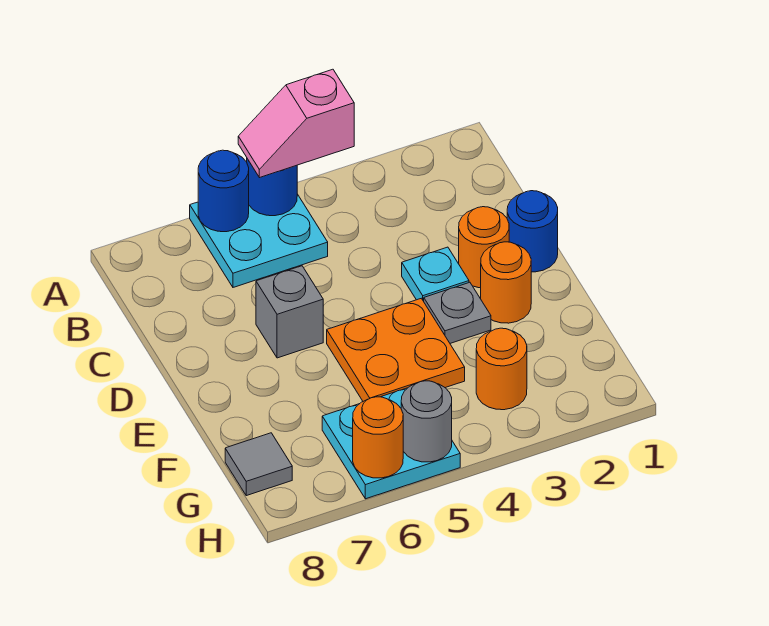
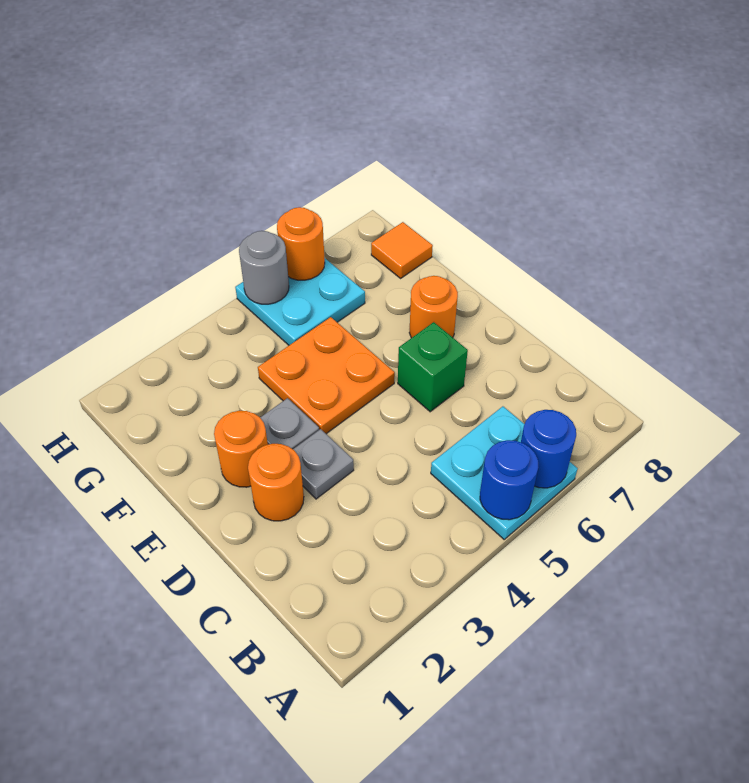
pink slope A4:A5 level 3 top 4 -> none
blue round brick D1 level 1 -> none
cyan plate D3 level 1 -> grey plate D3 level 1
grey brick D6 level 1 -> green brick D6 level 1
orange round brick G3 level 1 -> orange round brick E7 level 1
grey tile G8 level 1 -> orange tile G8 level 1

